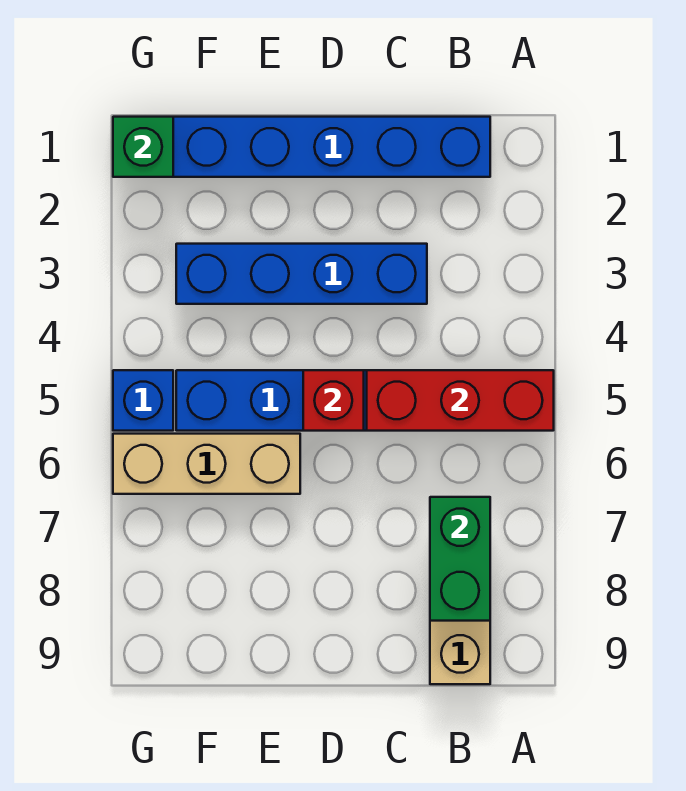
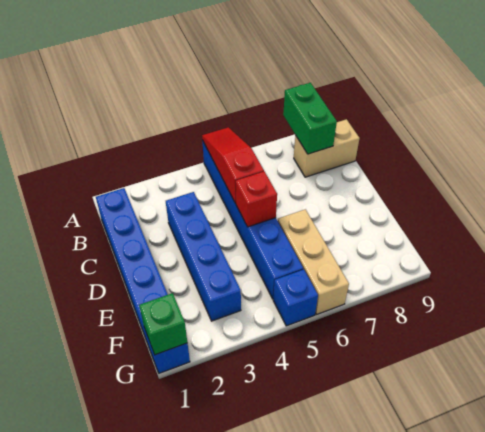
red brick A5:C5 level 2 -> red slope A5:C5 level 2 top C
green brick B7:B8 level 2 -> green brick A8:B8 level 2

